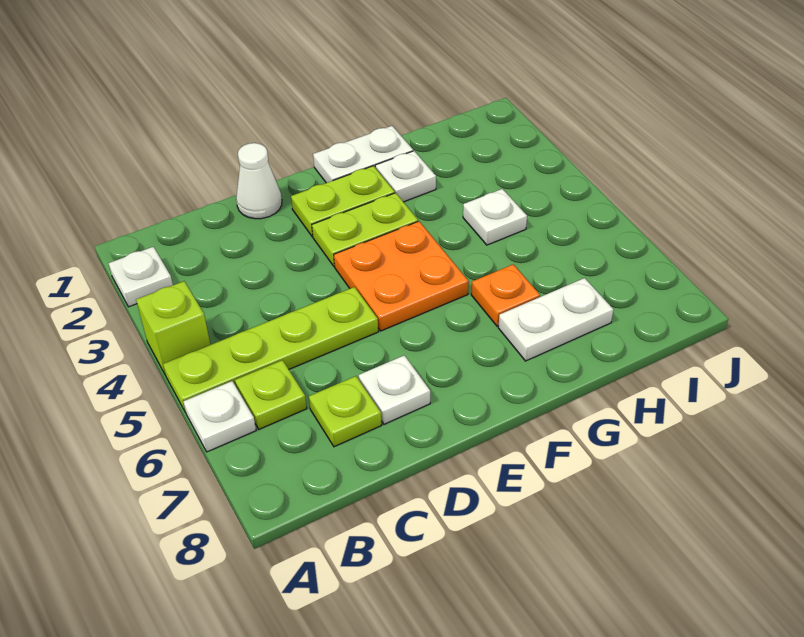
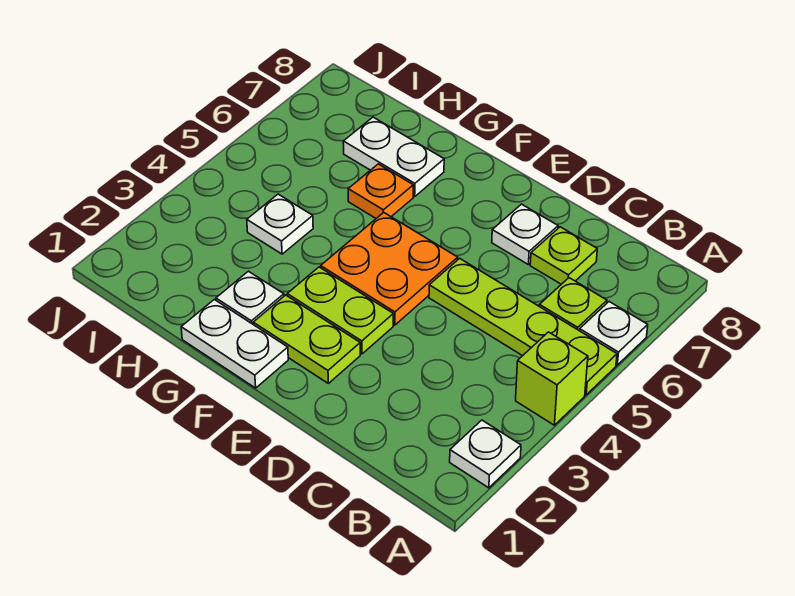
white cone D1 level 1 -> none

